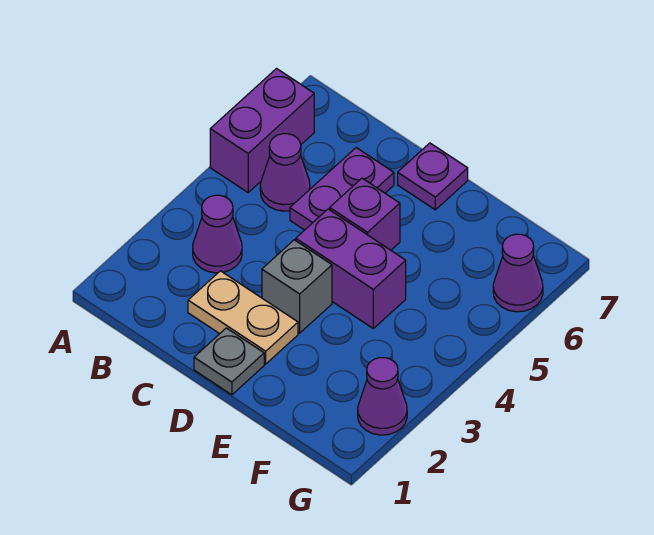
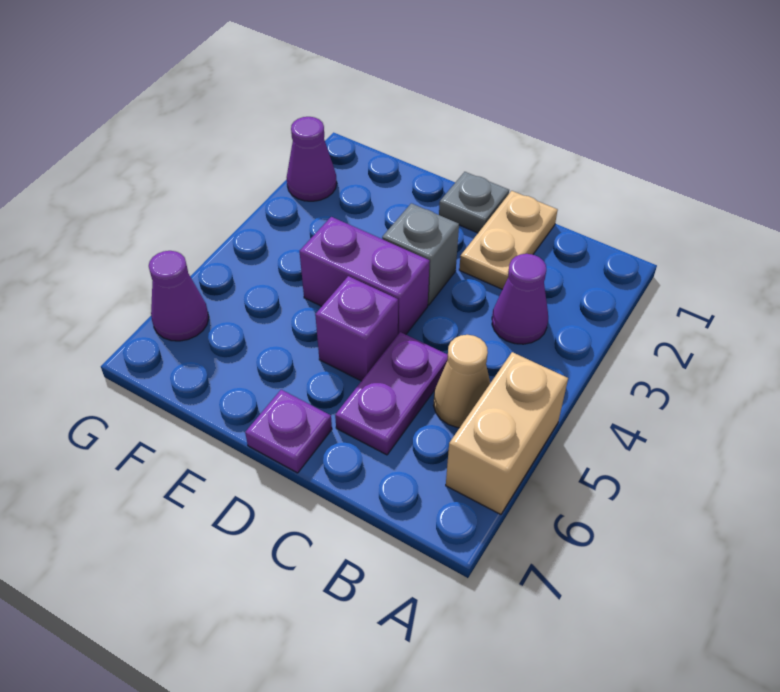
purple brick A5:A6 level 1 -> tan brick A5:A6 level 1
purple cone B5 level 1 -> tan cone B5 level 1
tan plate C2:D2 level 1 -> tan plate C1:C2 level 1

